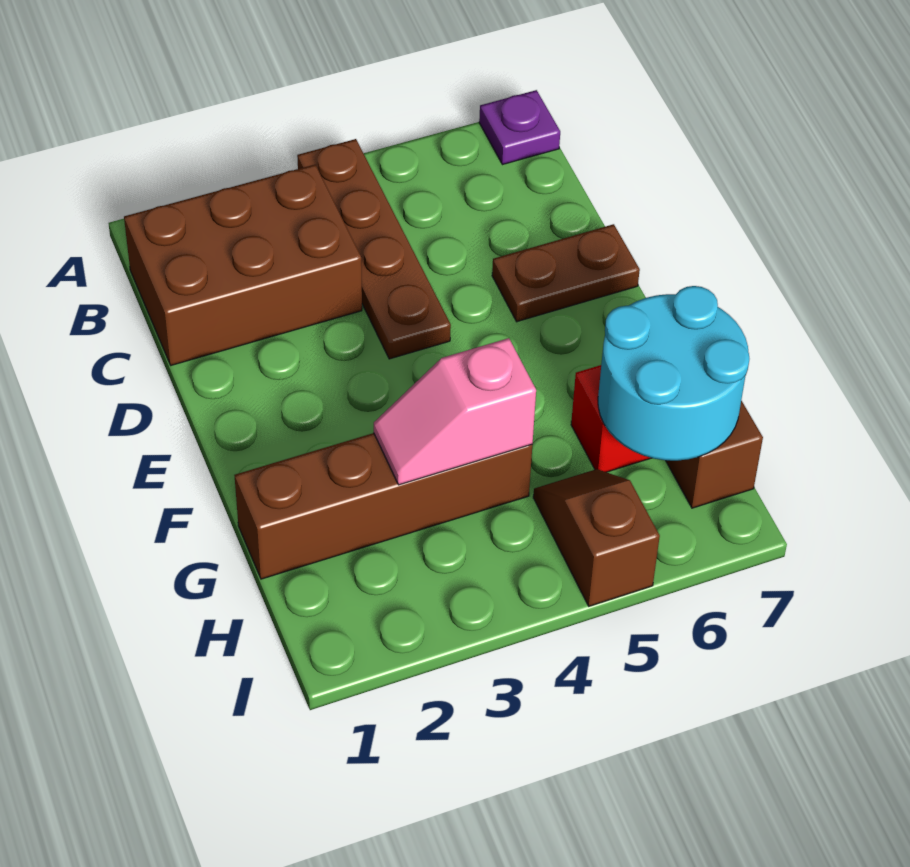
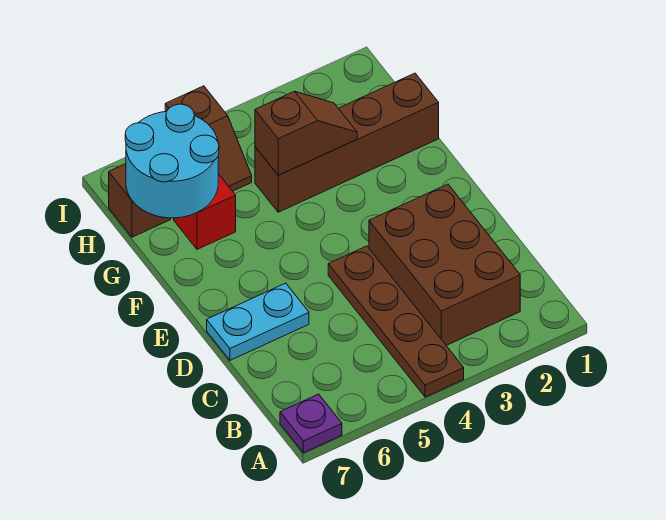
brown brick B1:C3 level 1 -> brown brick B2:D3 level 1
brown plate D6:D7 level 1 -> cyan plate D6:D7 level 1
pink slope G3:G4 level 2 top 4 -> brown slope G3:G4 level 2 top 4

